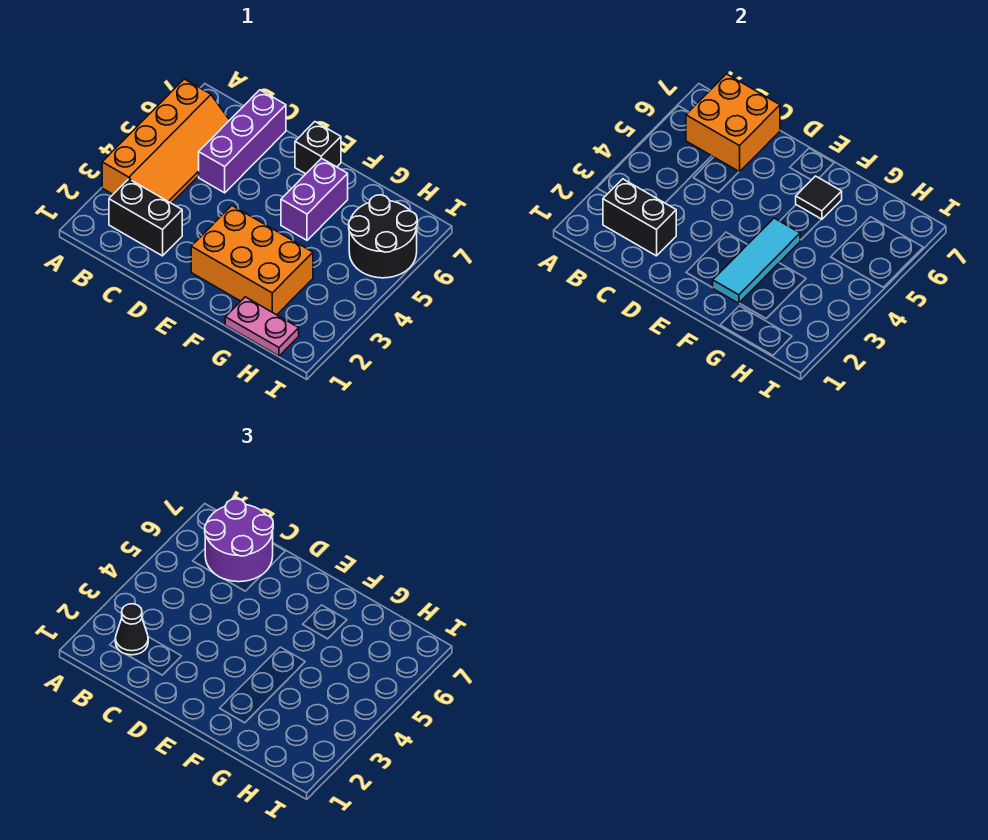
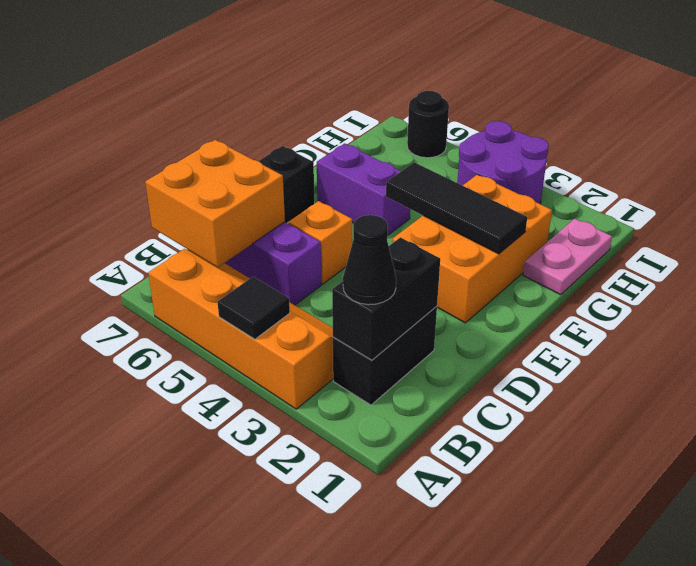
purple round brick B6:C7 level 3 -> purple round brick H3:I4 level 1
none -> orange brick D5 level 1
cyan tile F2:F4 level 2 -> black tile F2:F4 level 2
black tile F6 level 2 -> black tile A4 level 2
black round brick H5:I6 level 1 -> black round brick I6 level 1

